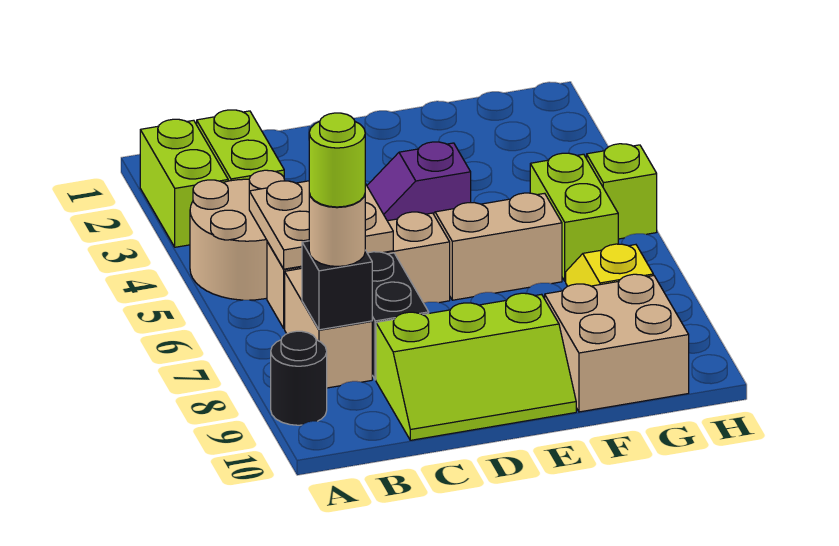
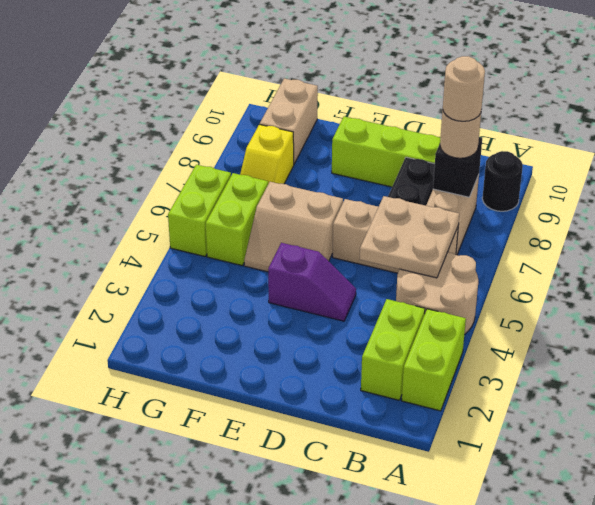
lime round brick B8 level 4 -> tan round brick B8 level 4
tan brick F9:G10 level 1 -> tan brick G9:G10 level 1
lime brick H5 level 1 -> lime brick H5:H6 level 1

